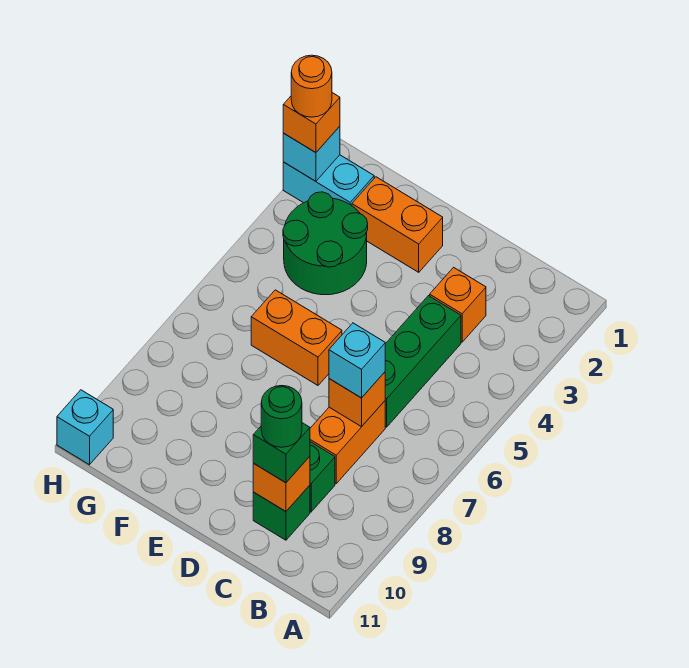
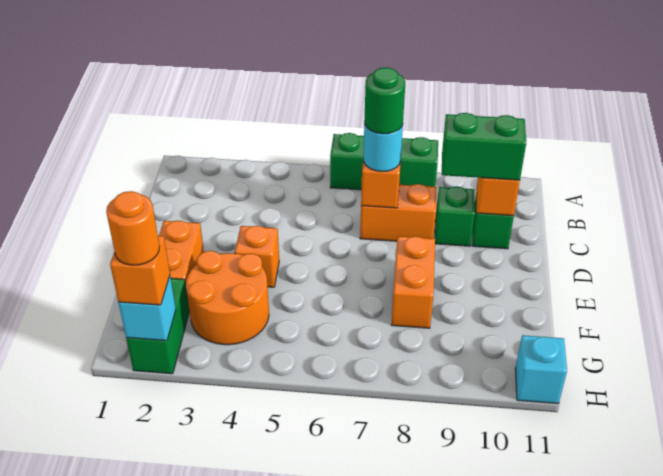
orange brick C3 level 1 -> orange brick E4 level 1
green brick C4:C6 level 1 -> green brick A6:A8 level 1
cyan brick C7 level 3 -> cyan round brick C7 level 3
green brick C10 level 3 -> green brick C9:C10 level 3
green round brick C10 level 4 -> green round brick C7 level 4
orange brick E6:F6 level 1 -> orange brick E8:F8 level 1
green round brick F3:G4 level 1 -> orange round brick F3:G4 level 1
cyan brick G2:H2 level 1 -> green brick G2:H2 level 1

